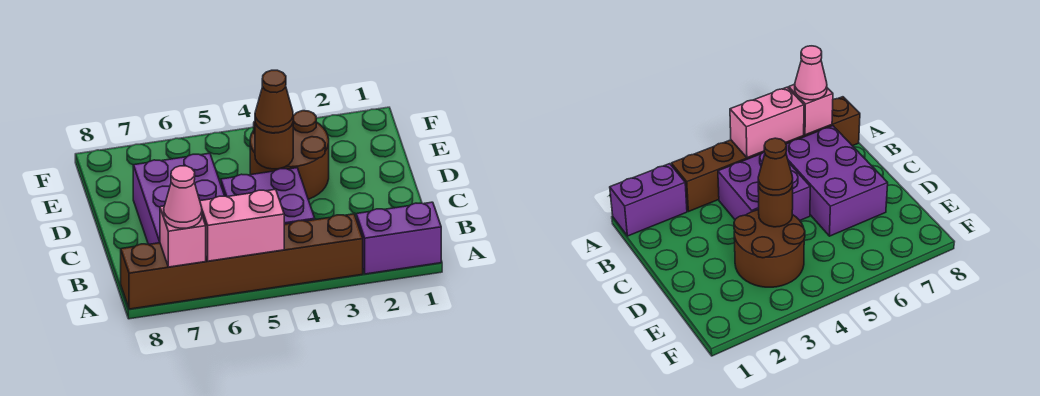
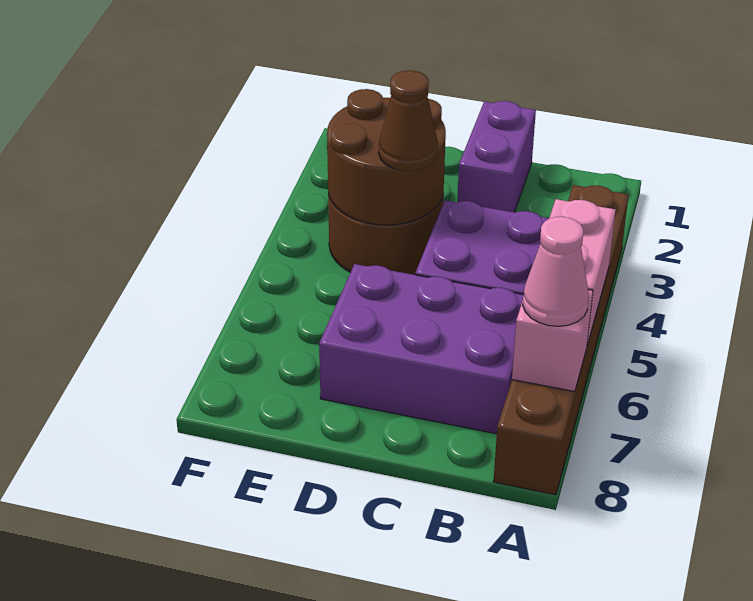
purple brick A1:A2 level 1 -> purple brick C1:C2 level 1
brown round brick D4 level 2 -> brown round brick D3:E4 level 2

